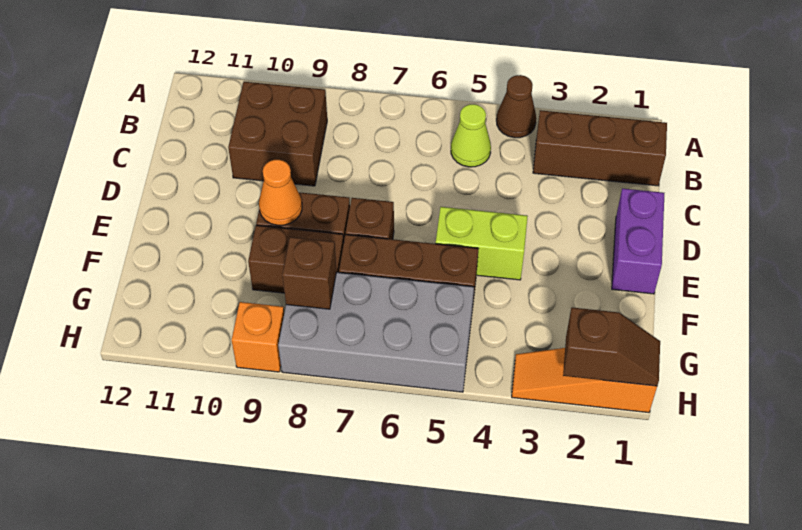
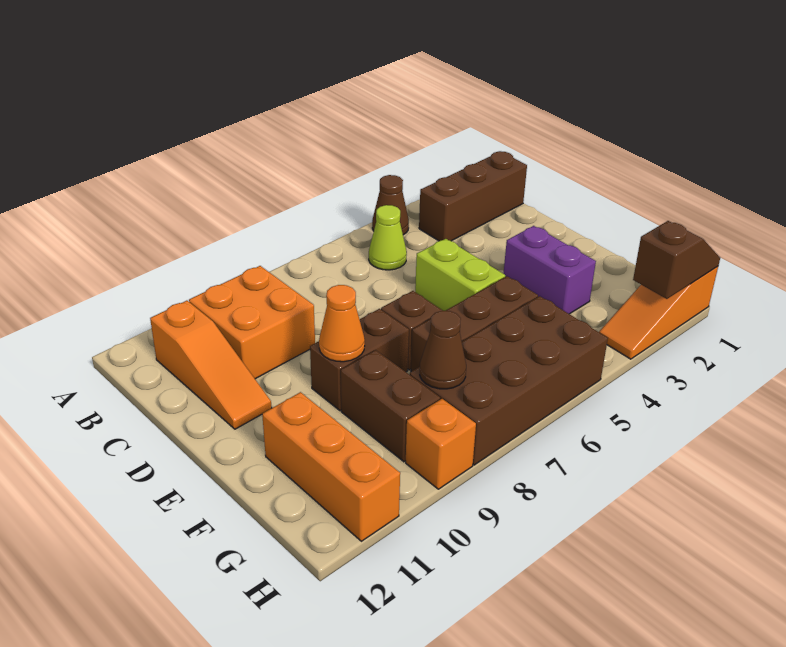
brown brick B9:C10 level 1 -> orange brick B9:C10 level 1
none -> orange slope B11:D11 level 1 top B
purple brick D1:E1 level 1 -> purple brick E3:F3 level 1
lime brick E4:E5 level 1 -> lime brick D5:E5 level 1
brown brick F8:F9 level 1 -> brown brick F9:G9 level 1
none -> orange brick F11:H11 level 1
grey brick G5:H8 level 1 -> brown brick G5:H8 level 1
brown brick G8 level 2 -> brown cone G8 level 2

